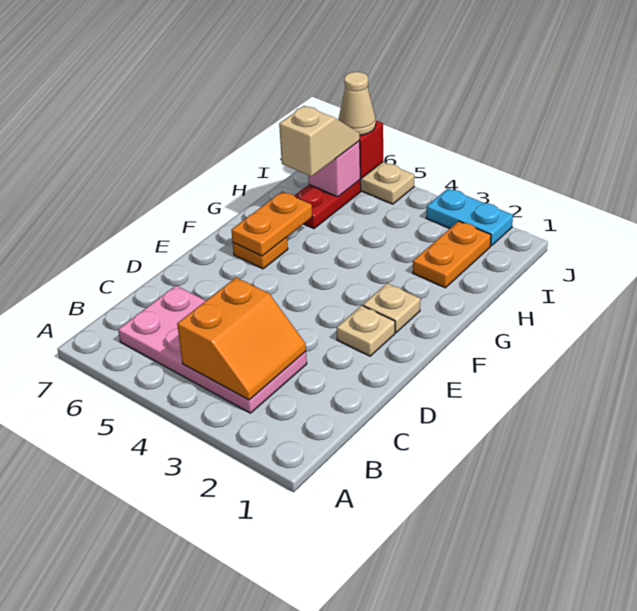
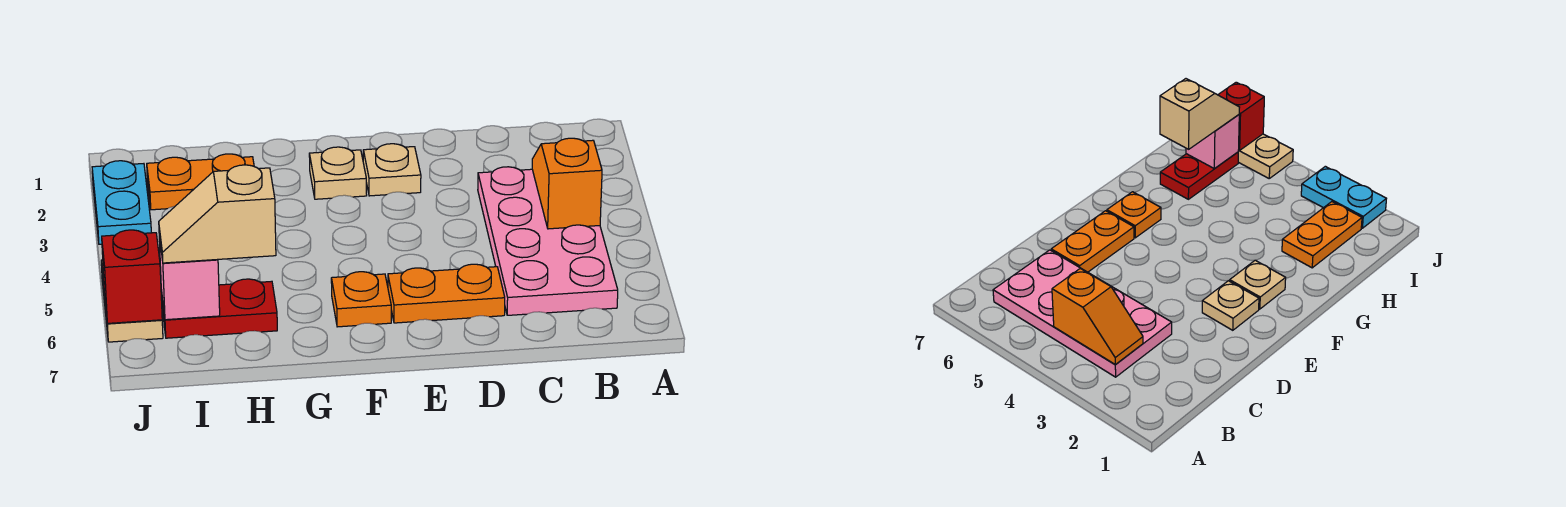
orange slope B3:C4 level 2 top 4 -> orange slope B3:B4 level 2 top 4
orange plate F6:G6 level 2 -> orange plate D6:E6 level 1
tan cone J6 level 3 -> none

